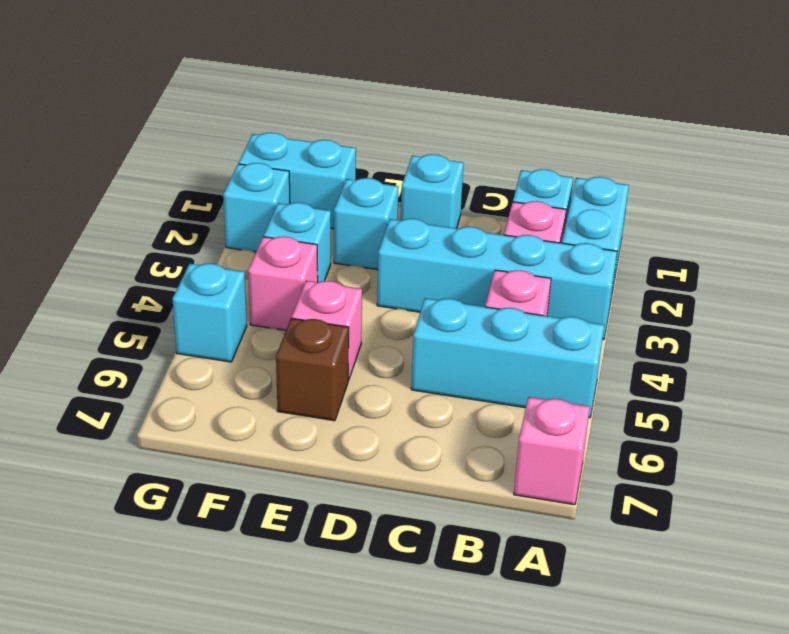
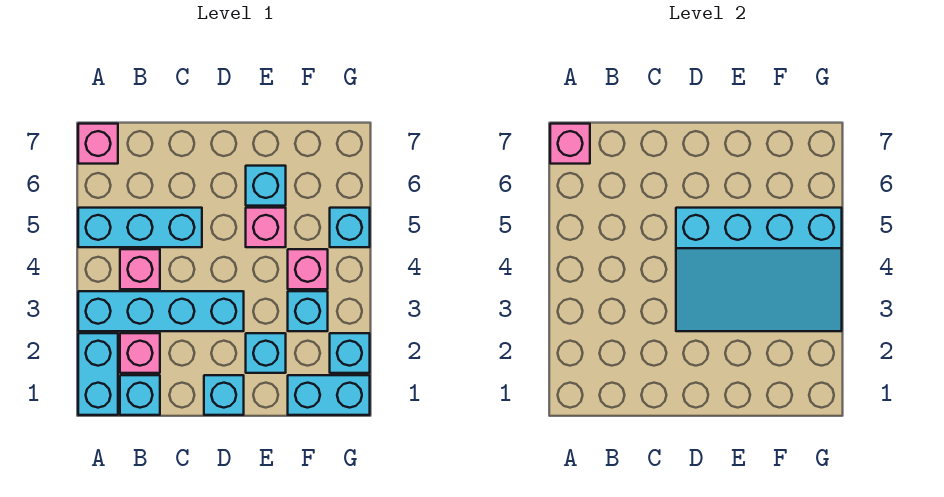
none -> pink brick A7 level 2
none -> cyan slope D3:G5 level 2 top 5
brown brick E6 level 1 -> cyan brick E6 level 1

